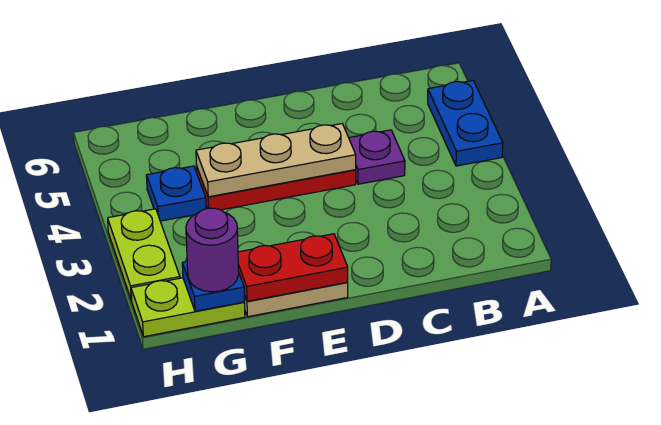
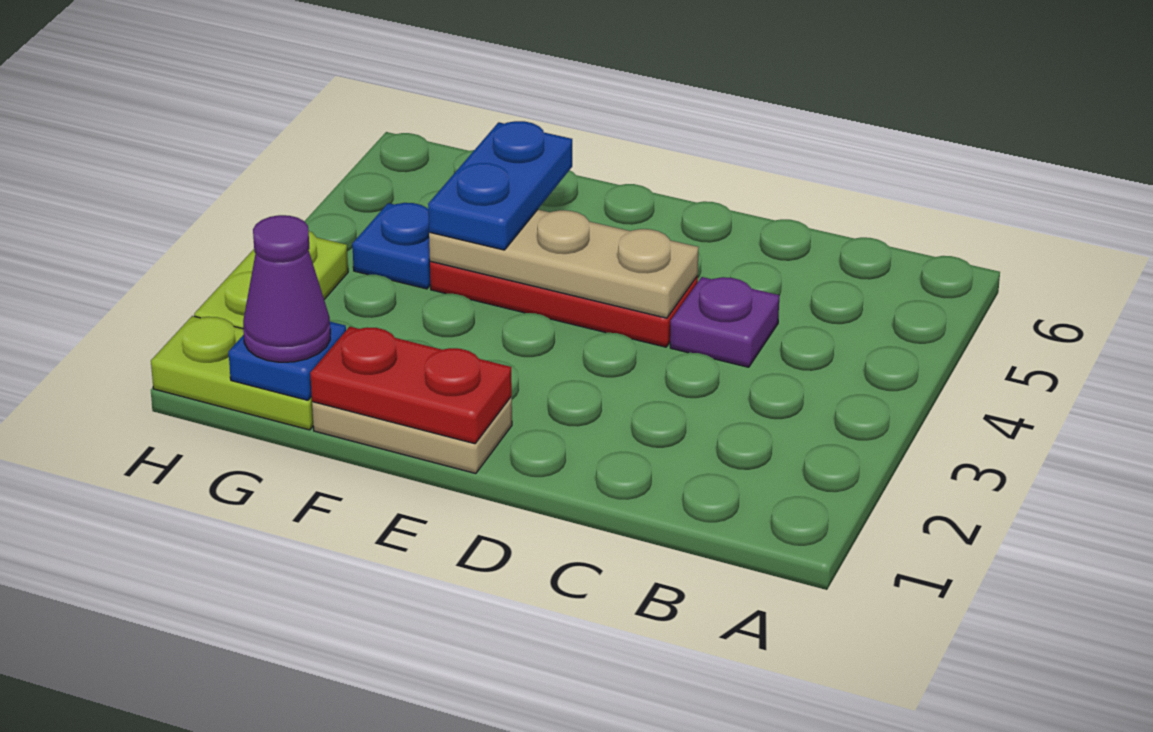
blue plate A4:A5 level 1 -> blue plate F4:F5 level 3
purple round brick G1 level 3 -> purple cone G1 level 3

